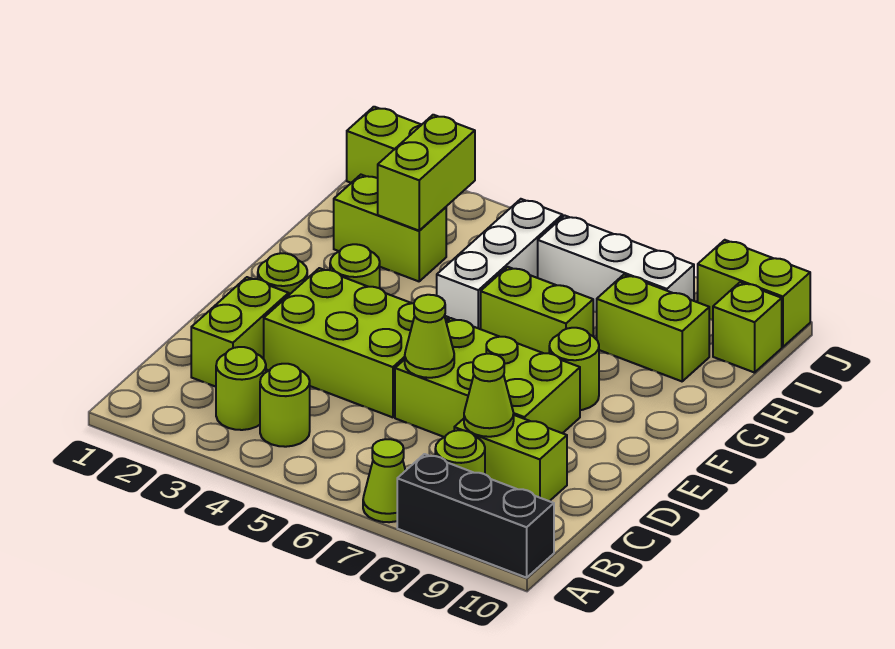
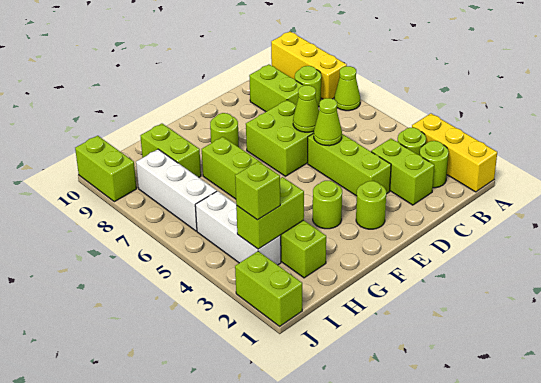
none -> yellow brick A1:A3 level 1
black brick A8:A10 level 1 -> yellow brick A8:A10 level 1
lime round brick B4 level 1 -> lime round brick B2 level 1
lime brick C2:D2 level 1 -> lime brick C2:C3 level 1
lime cone C8 level 2 -> lime cone D5 level 2
lime brick D3:E5 level 1 -> lime brick D3:D5 level 1
lime brick D6:E8 level 1 -> lime brick D6:E7 level 1
white brick G5:I5 level 1 -> white brick I3:I5 level 1
lime brick I10 level 1 -> lime brick I3 level 3

